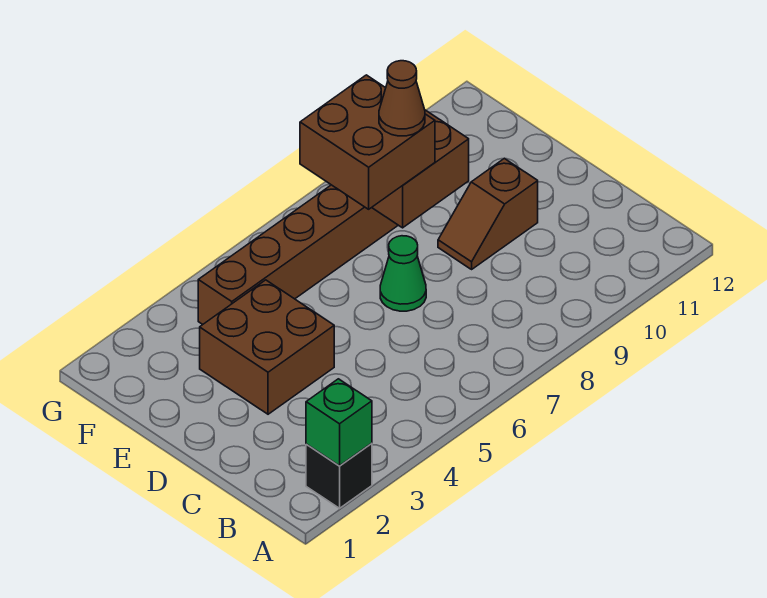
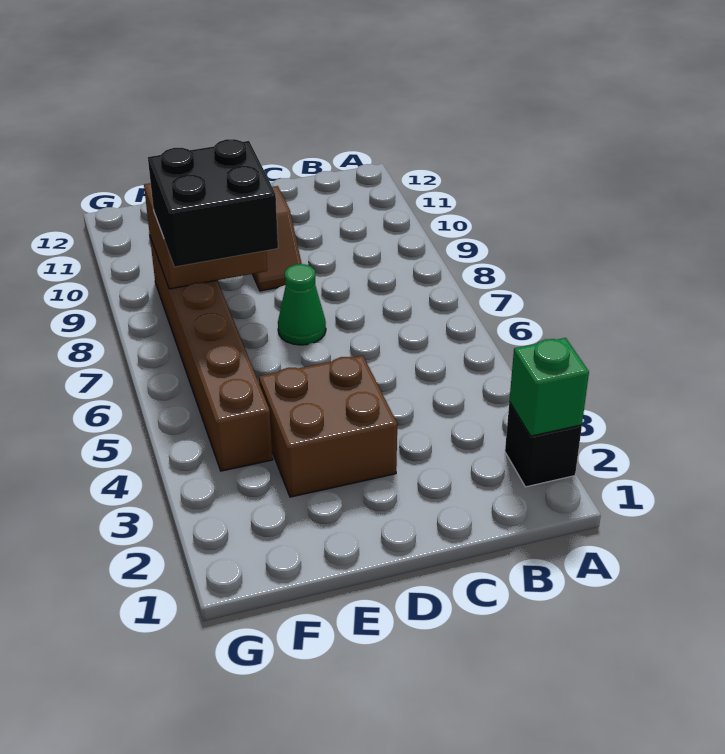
brown brick E7:F8 level 3 -> black brick E7:F8 level 3
brown cone E8 level 4 -> none

